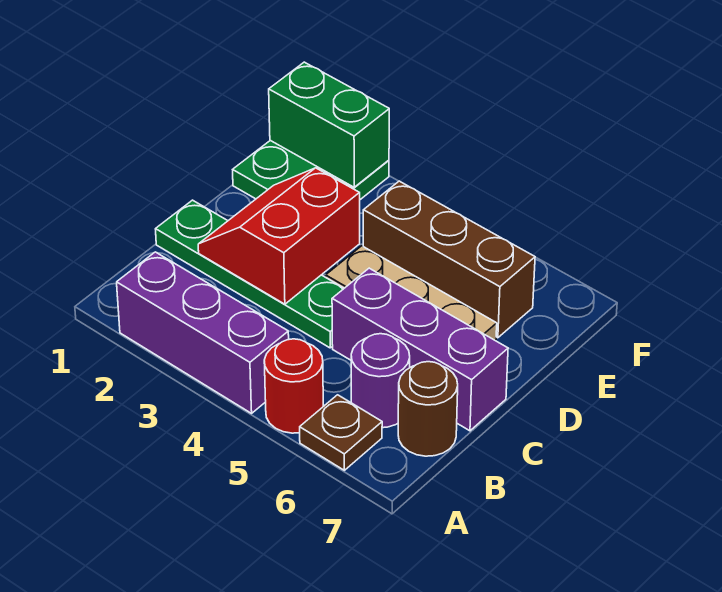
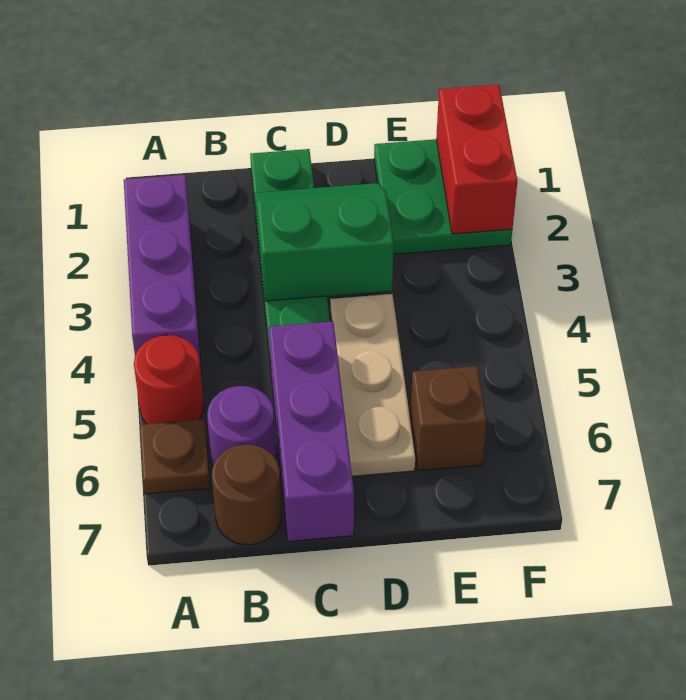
red slope C2:D3 level 2 top 3 -> green slope C2:D3 level 2 top 3
brown brick E4:E6 level 1 -> brown brick E6 level 1
green brick F1:F2 level 2 -> red brick F1:F2 level 2

